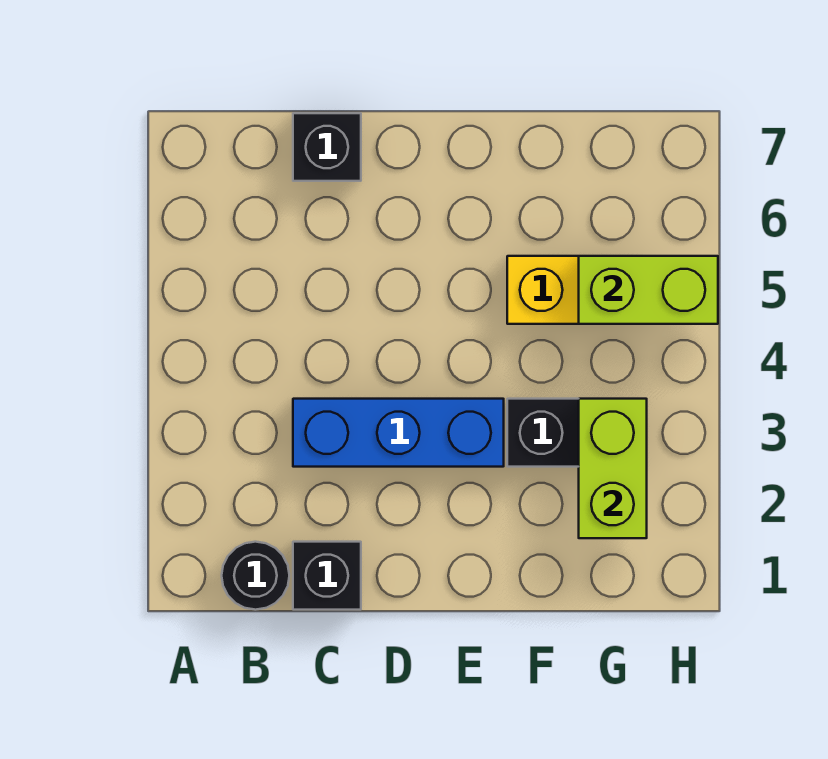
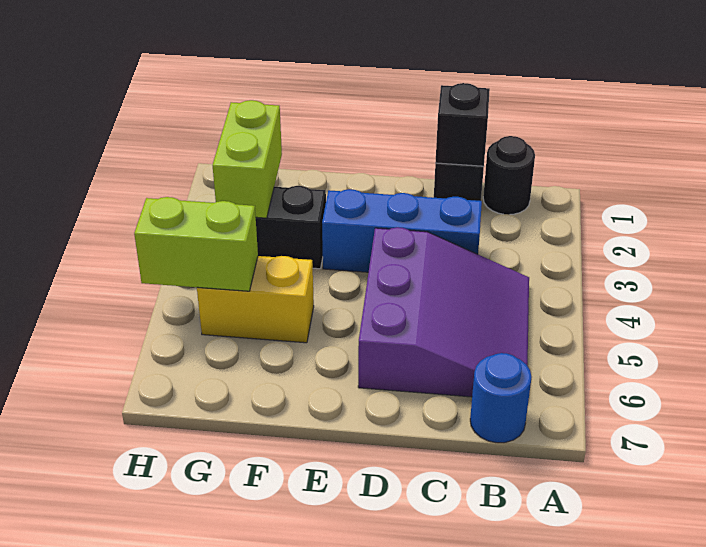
none -> purple slope B4:D6 level 1 top D
none -> blue round brick B7 level 1
black brick C7 level 1 -> black brick C1 level 2

